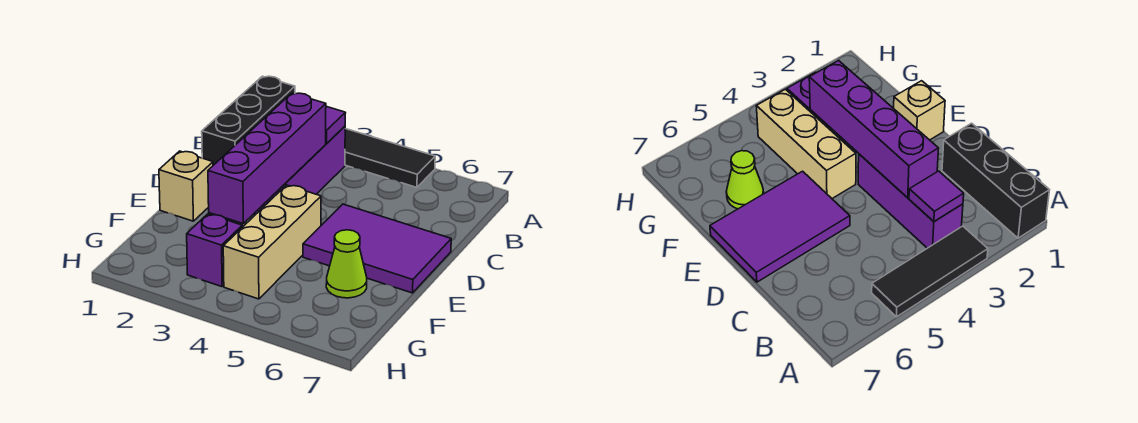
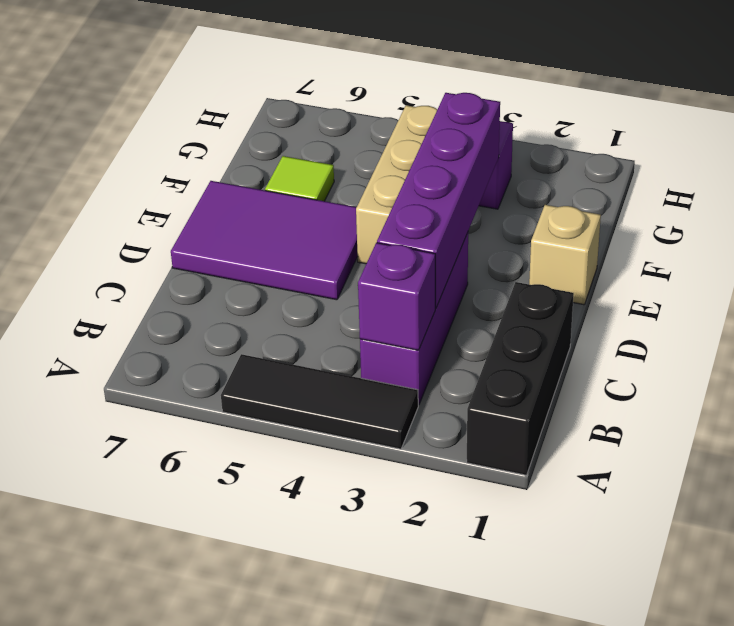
purple tile B3 level 2 -> purple brick B3 level 2
lime cone F6 level 1 -> lime tile F6 level 1

